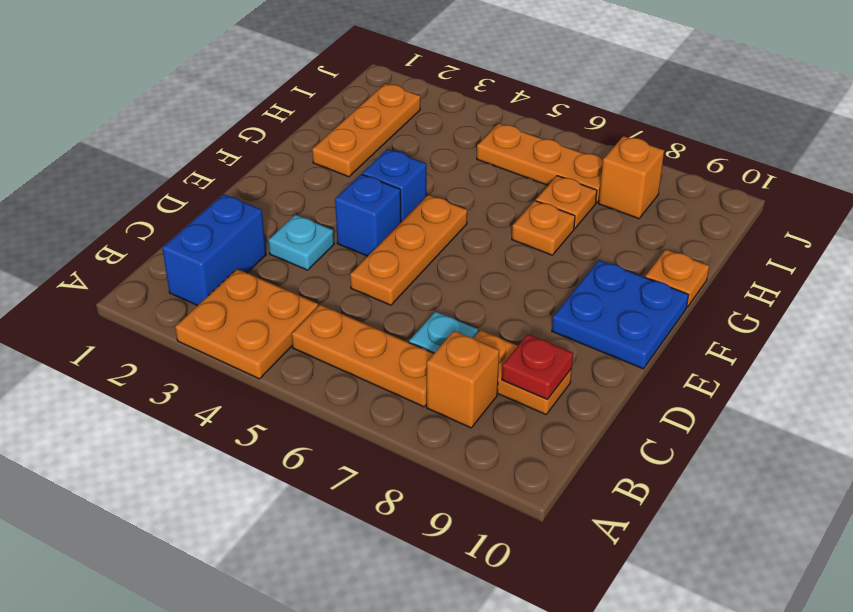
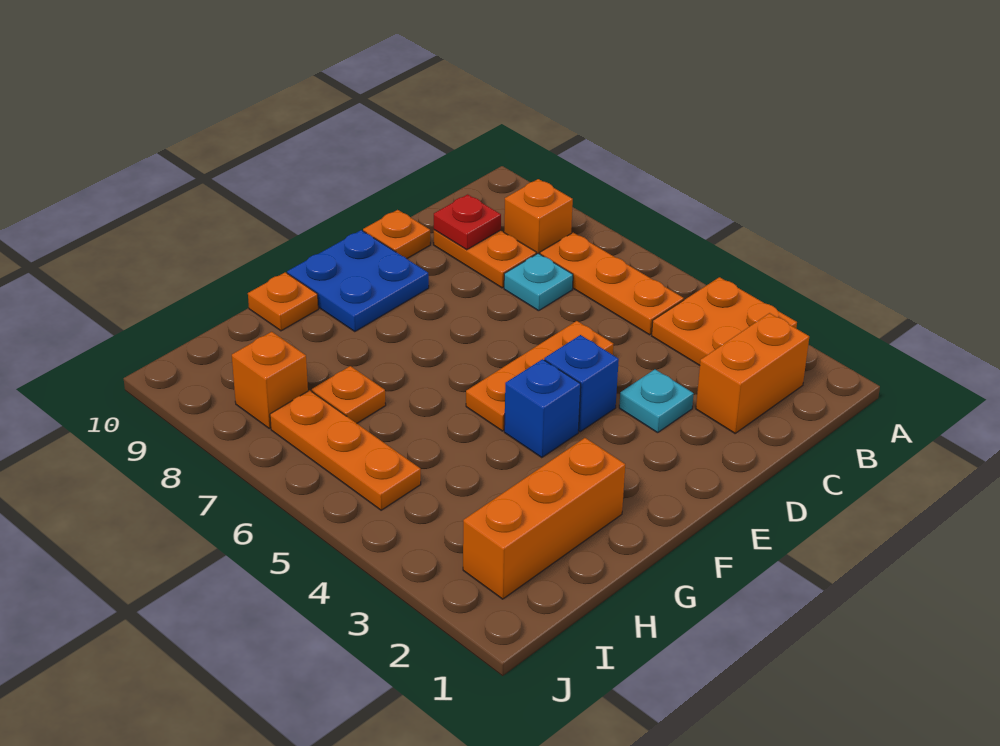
blue brick B2:C2 level 1 -> orange brick B2:C2 level 1
orange plate G2:I2 level 1 -> orange brick G2:I2 level 1
orange plate G7 level 1 -> orange plate D10 level 1

